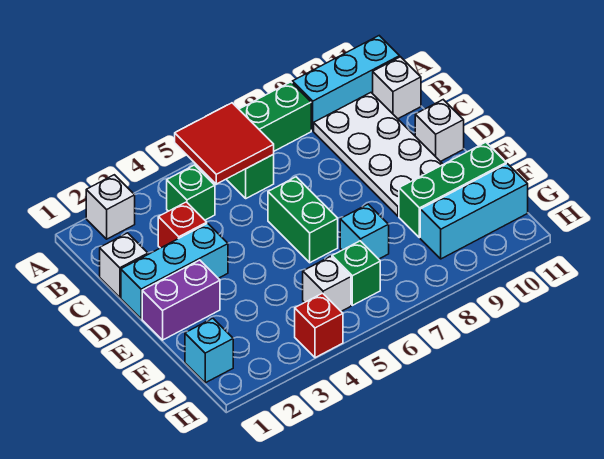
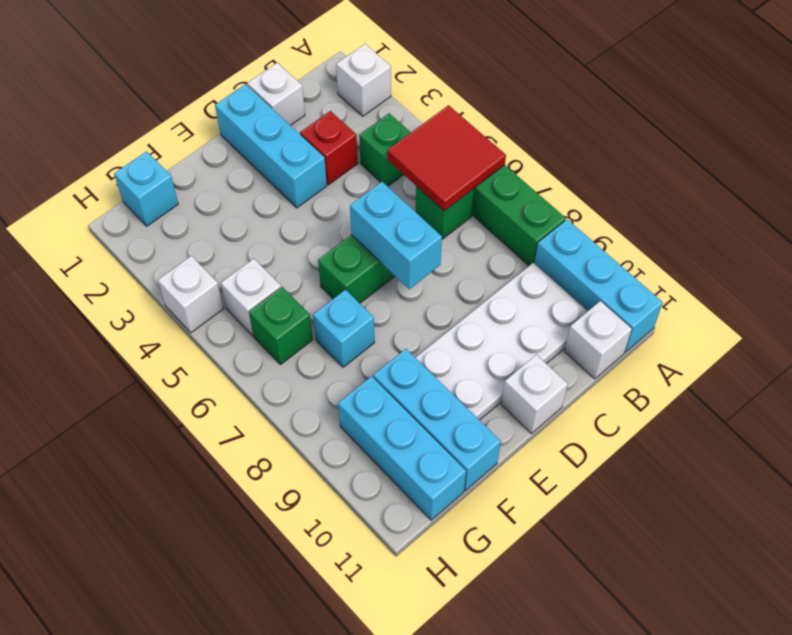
none -> cyan brick D6:D7 level 2
purple brick E1:E2 level 1 -> none
green brick F9:F11 level 1 -> cyan brick F9:F11 level 1
red brick H4 level 1 -> white brick H4 level 1

